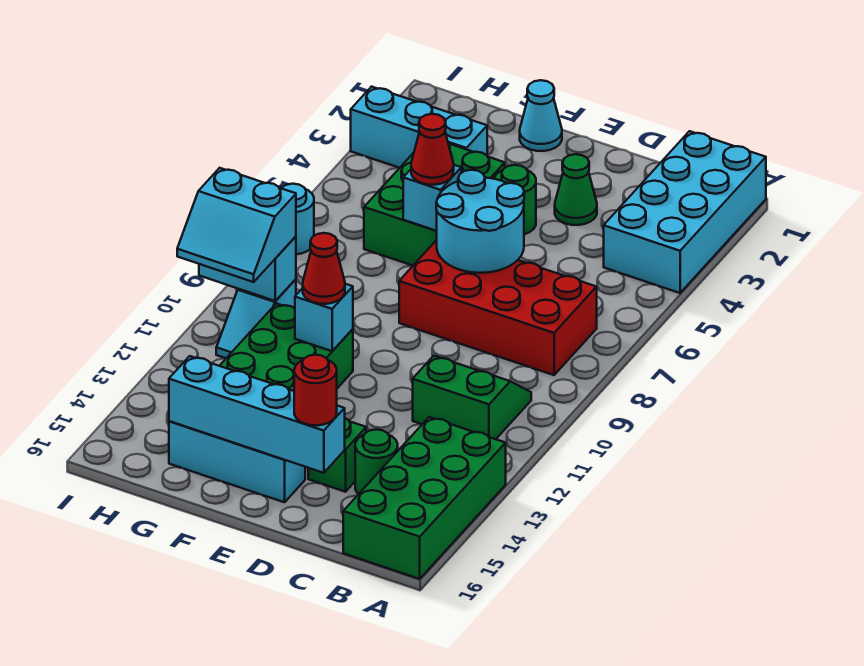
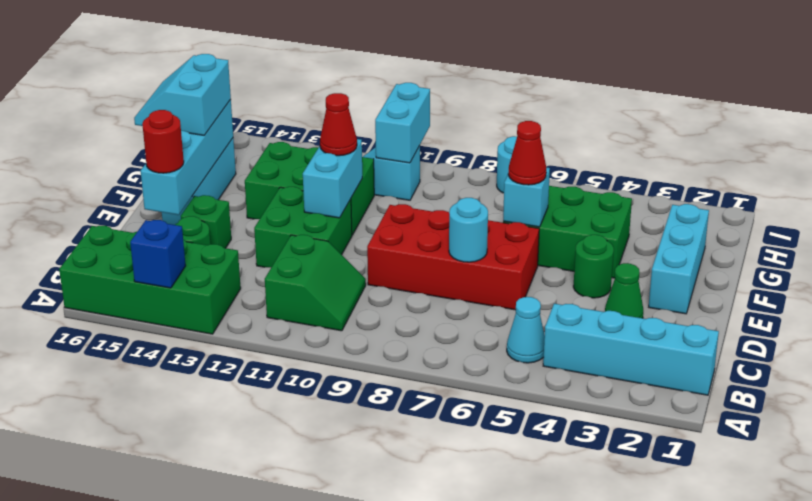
cyan brick A1:B4 level 1 -> cyan brick B1:B4 level 1
none -> blue brick A14 level 2
red brick B7:E8 level 1 -> red brick D6:E9 level 1
cyan round brick D6:E7 level 2 -> cyan round brick D7 level 2
none -> green brick D11:E12 level 1
cyan cone F1 level 1 -> cyan cone B5 level 1
cyan brick F11 level 2 -> cyan brick E11:F11 level 2
cyan brick G3:I3 level 1 -> cyan brick E2:G2 level 1
cyan slope H10:I11 level 3 top 10 -> cyan slope F15:G16 level 3 top 15

